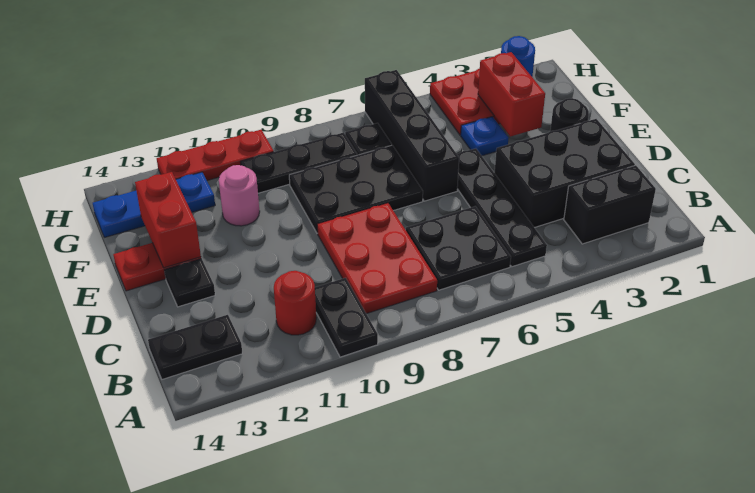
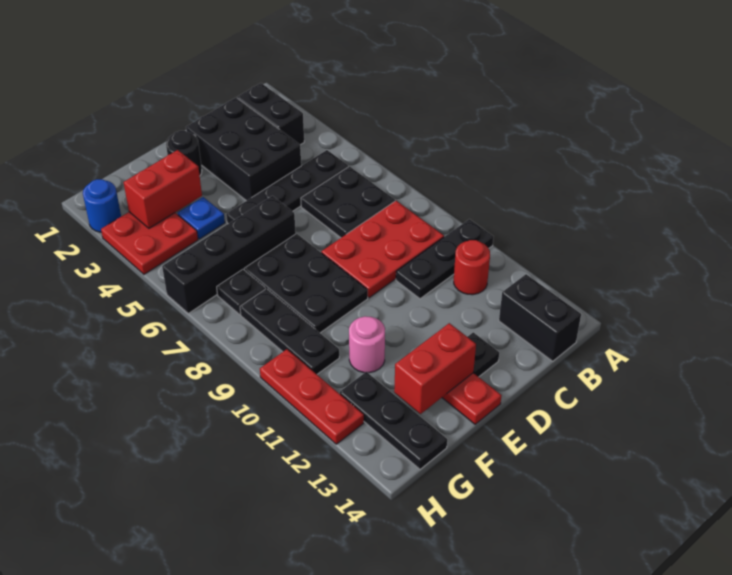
black plate A10:B10 level 1 -> black plate A10:C10 level 1
black plate B13:B14 level 1 -> black brick B13:B14 level 1
blue plate G12:G14 level 1 -> black plate G12:G14 level 1

